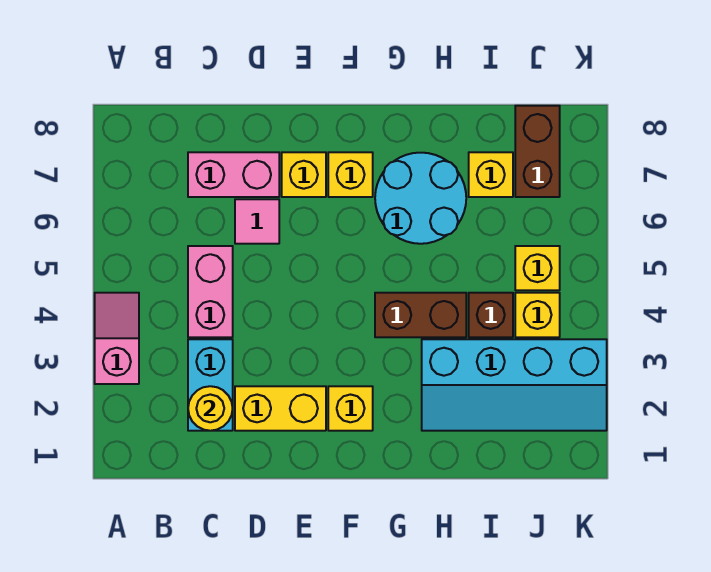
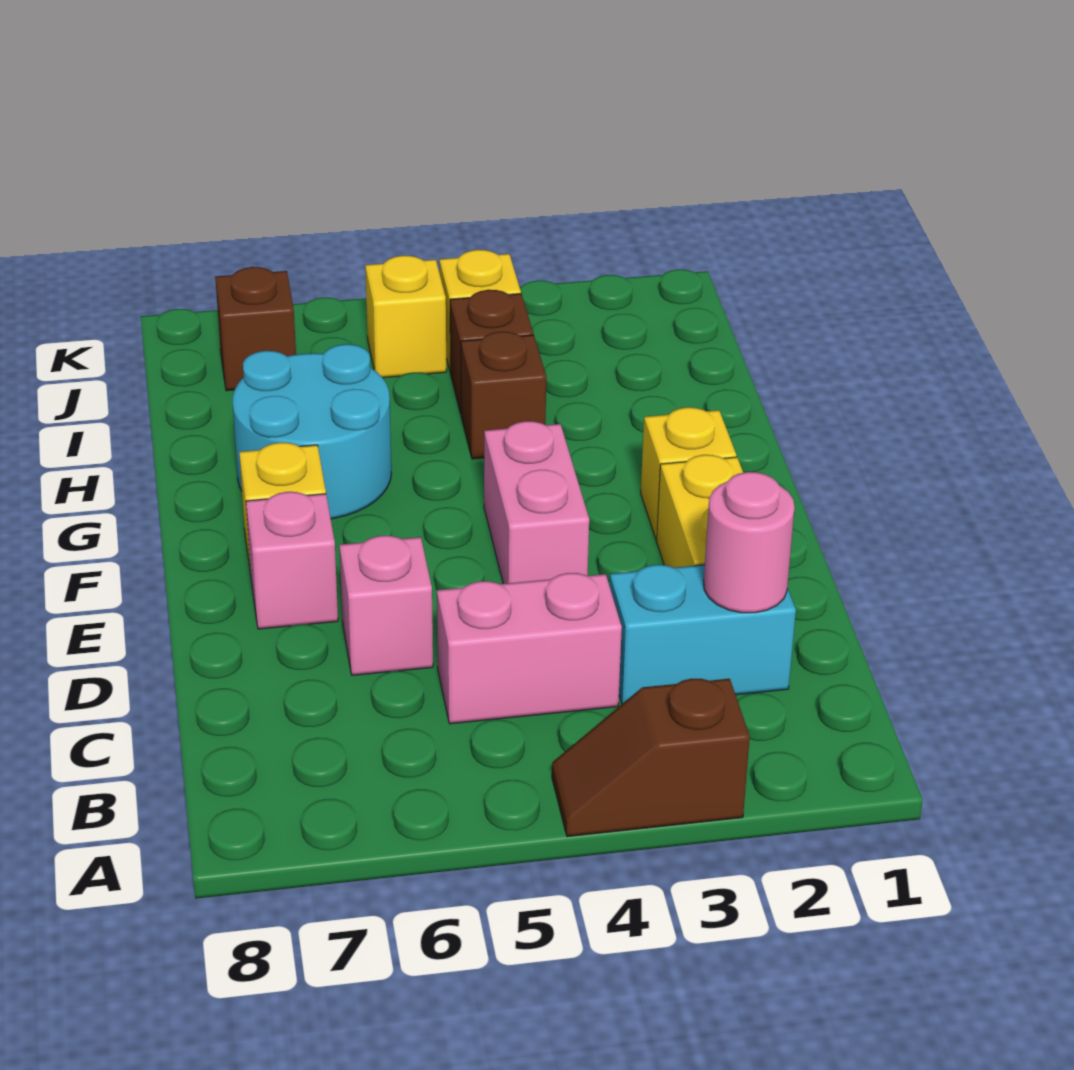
pink slope A3:A4 level 1 top 3 -> brown slope A3:A4 level 1 top 3
yellow round brick C2 level 2 -> pink round brick C2 level 2
pink brick C7:D7 level 1 -> pink brick E4:F4 level 1
pink tile D6 level 1 -> pink brick D6 level 1
yellow brick E7 level 1 -> pink brick E7 level 1
brown brick G4:H4 level 1 -> brown brick H4 level 1
cyan slope H2:K3 level 1 top 3 -> none
yellow brick I7 level 1 -> none
brown brick J7:J8 level 1 -> brown brick J7 level 1

